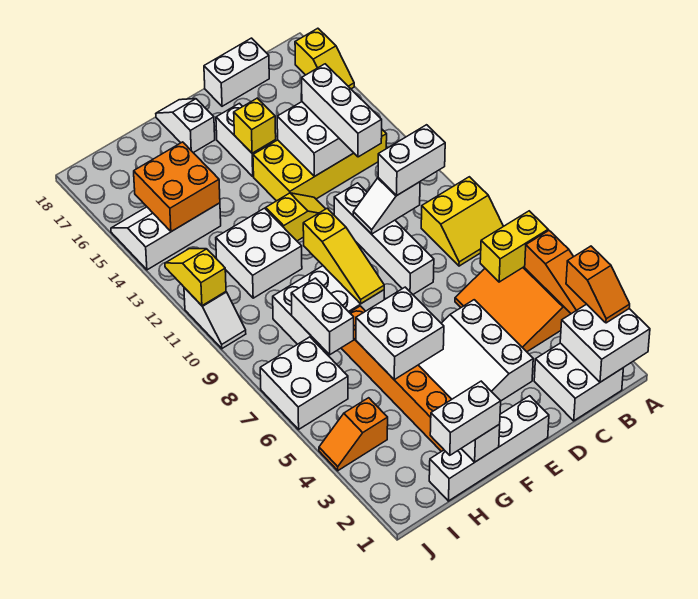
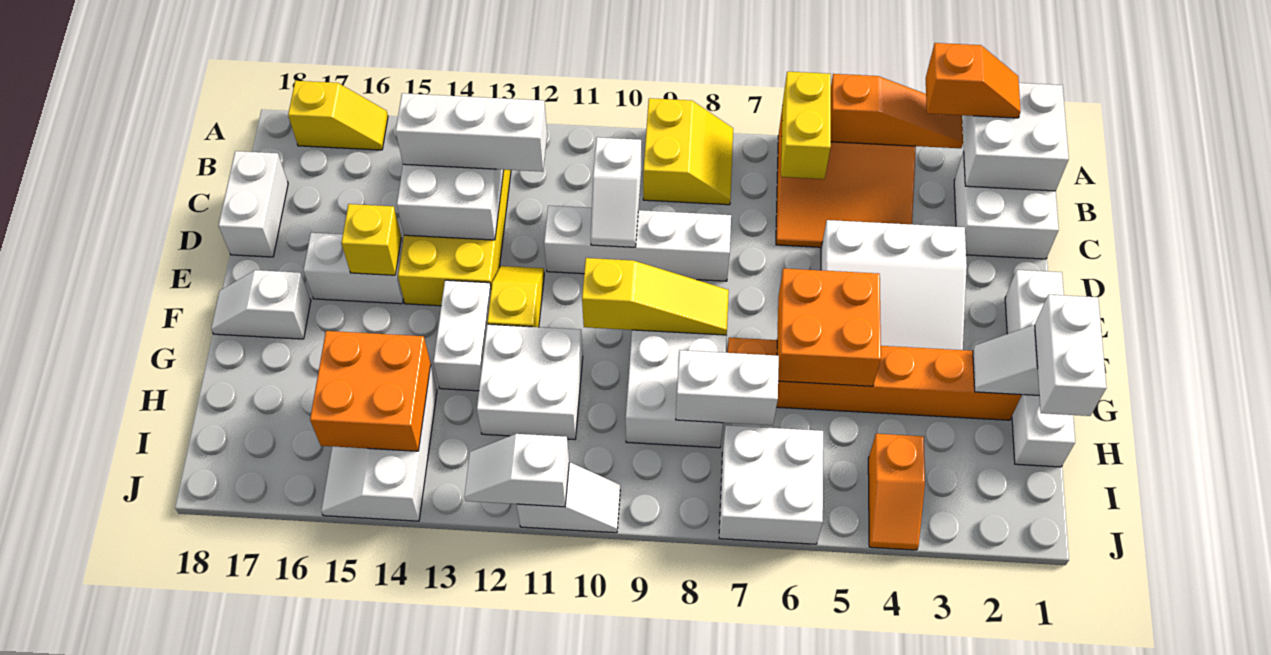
white brick B10:C10 level 3 -> white brick F13:G13 level 1
white brick F5:G6 level 2 -> orange brick F5:G6 level 2
yellow slope J11:J12 level 2 top 11 -> white slope J11:J12 level 2 top 11

